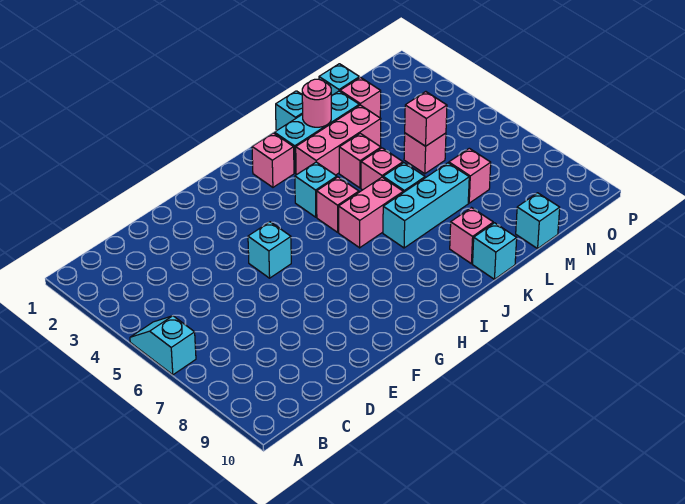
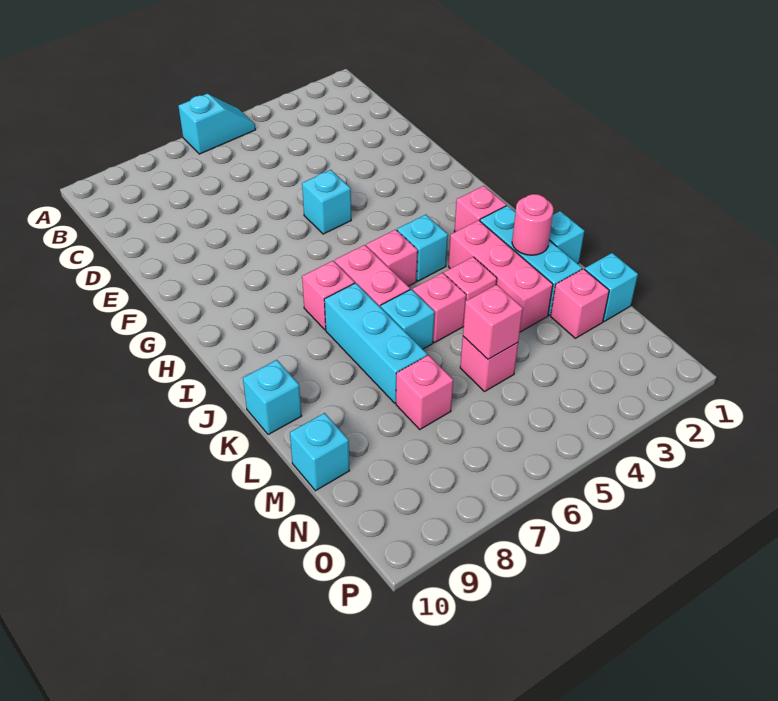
pink brick K9 level 1 -> pink brick I7 level 1

